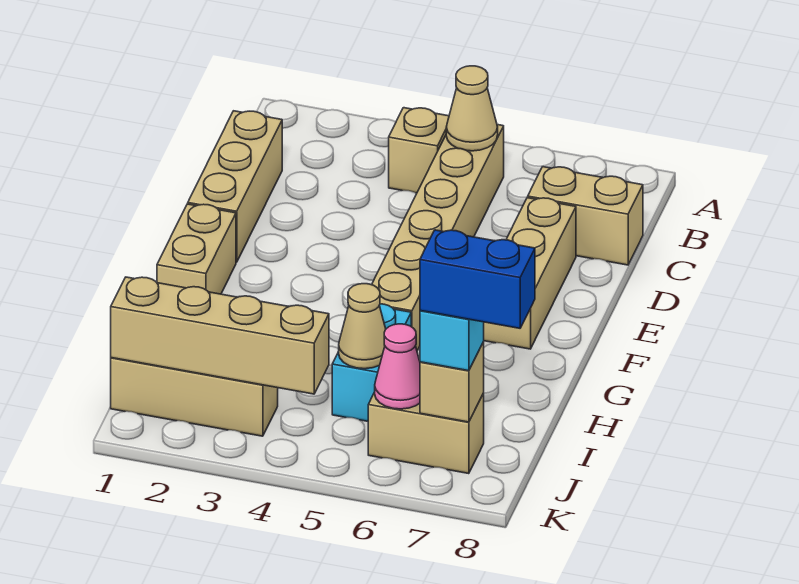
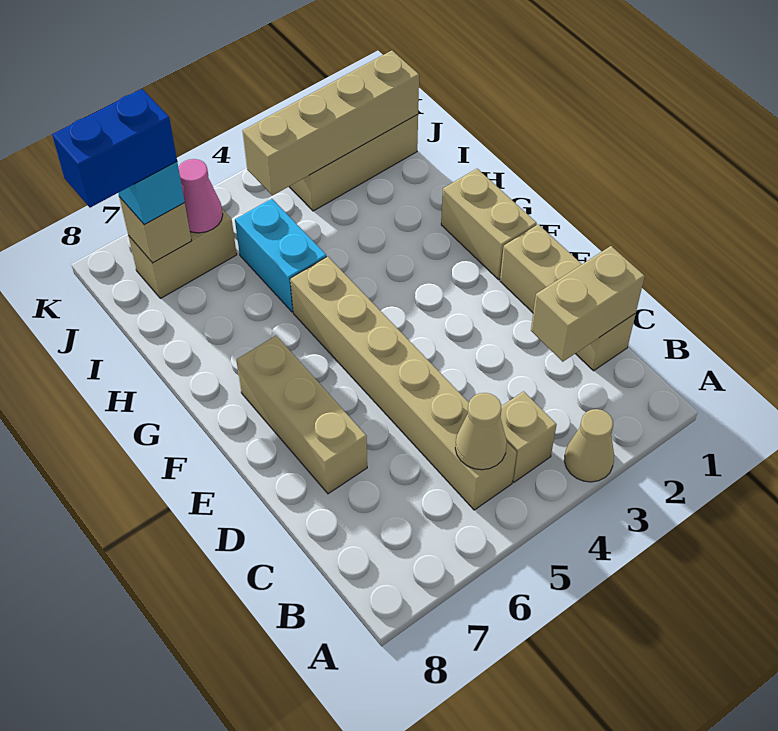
tan brick C7:C8 level 1 -> tan brick C1:C2 level 2
tan cone I5 level 2 -> tan cone A3 level 1

